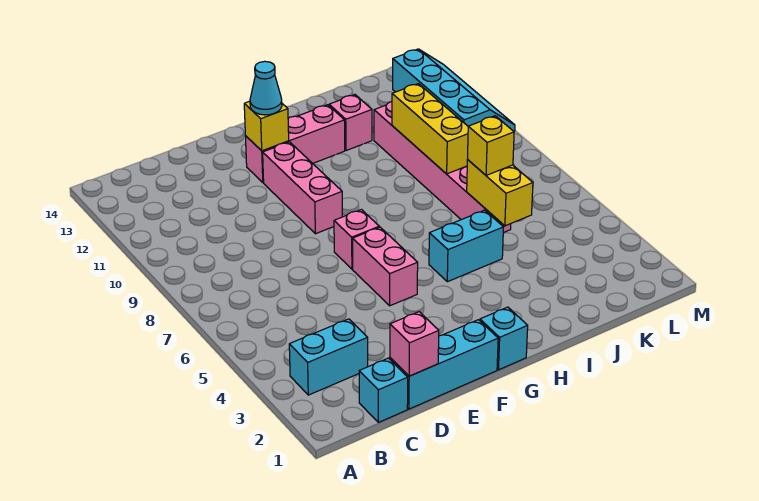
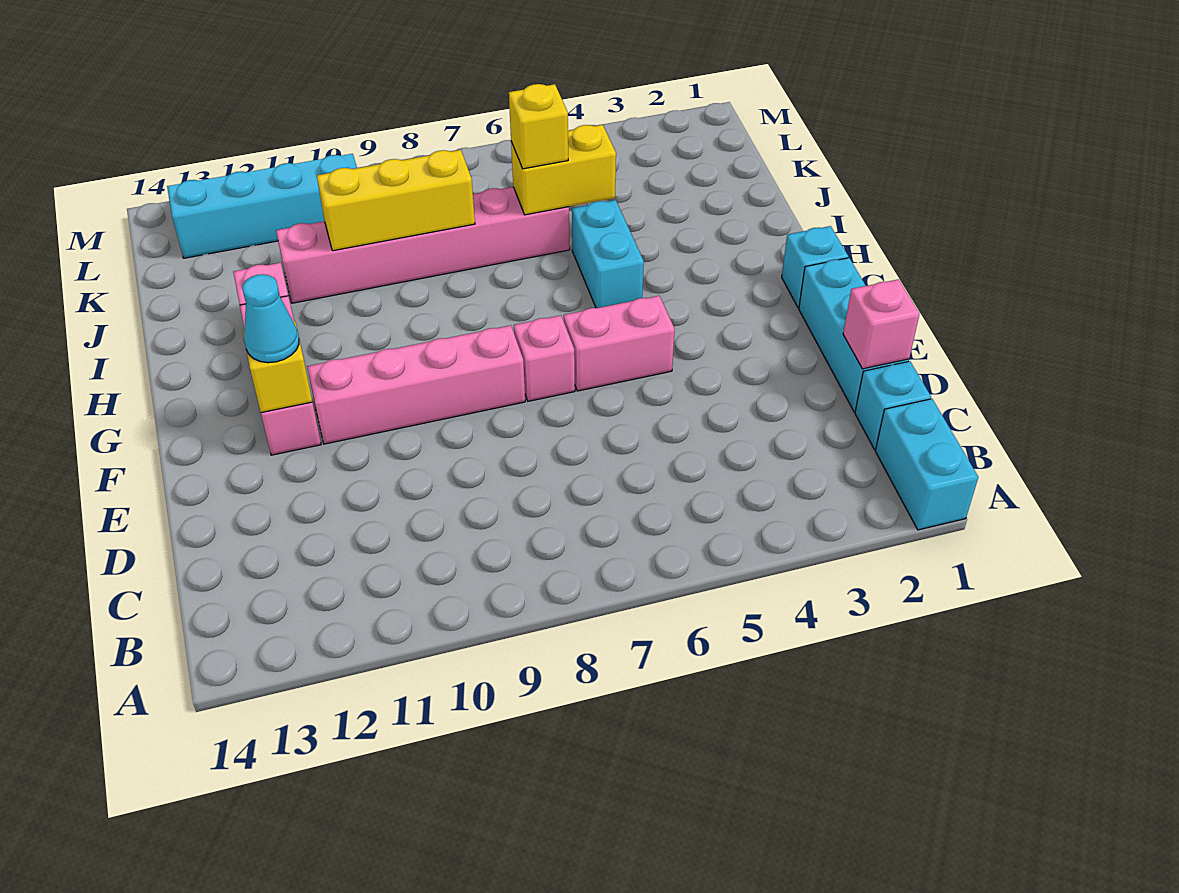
cyan brick B3:C3 level 1 -> cyan brick A1:B1 level 1
pink brick F9:F11 level 1 -> pink brick F8:F11 level 1

